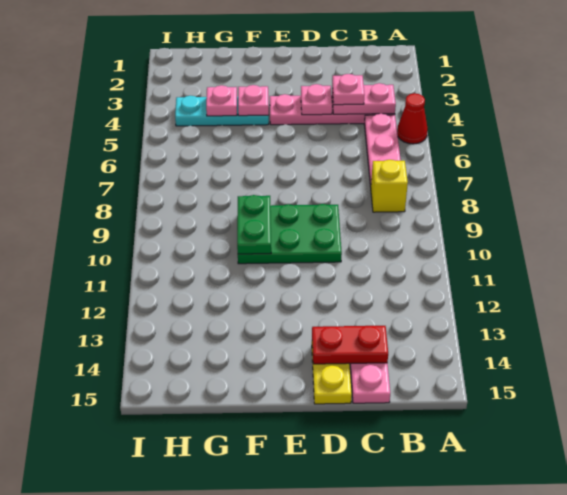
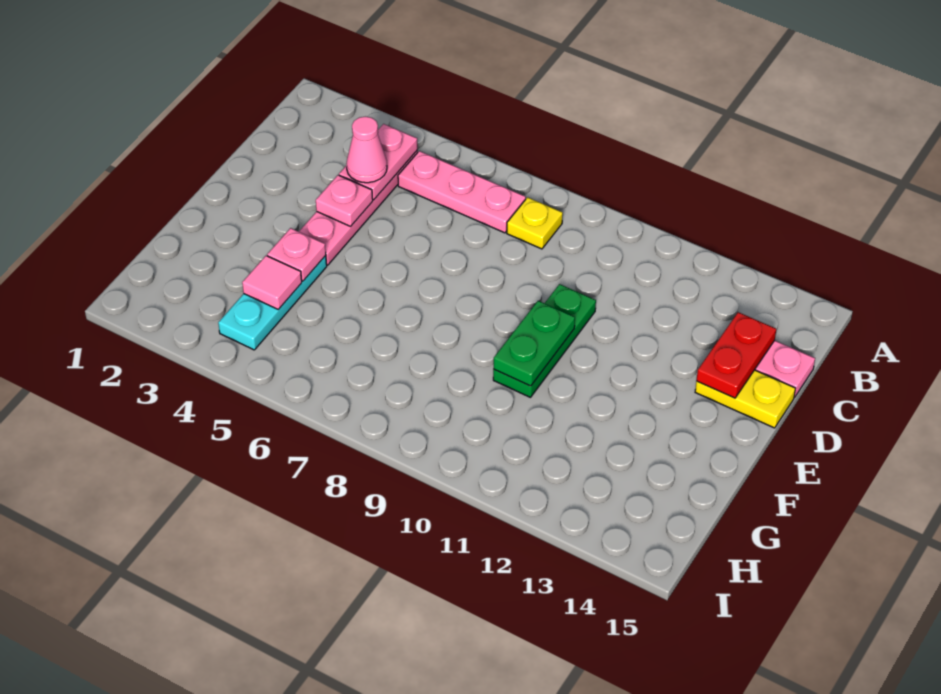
red cone A5 level 1 -> none
yellow brick B8 level 1 -> yellow plate B8 level 1
pink plate C4 level 3 -> pink cone C4 level 3
green plate D9:F10 level 1 -> green plate D10:F10 level 1
green plate F9:F10 level 2 -> green plate E10:F10 level 2
pink plate G4 level 2 -> pink tile G4 level 2

